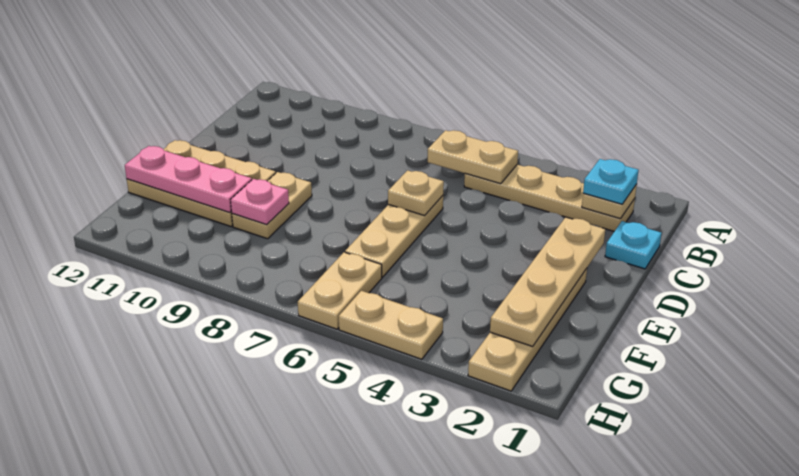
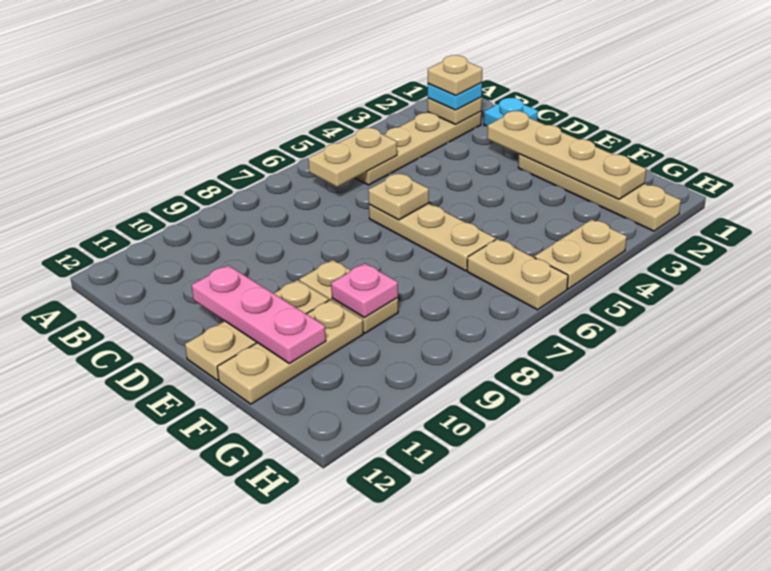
none -> tan plate B2 level 4
pink plate F10:F12 level 2 -> pink plate D11:F11 level 2

